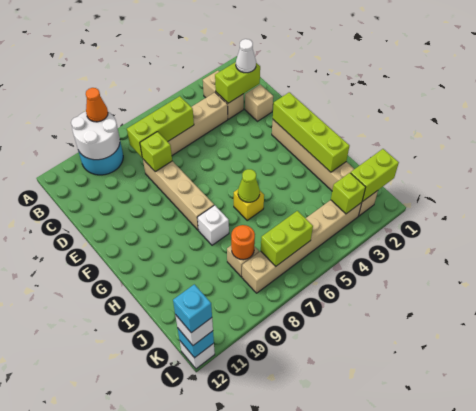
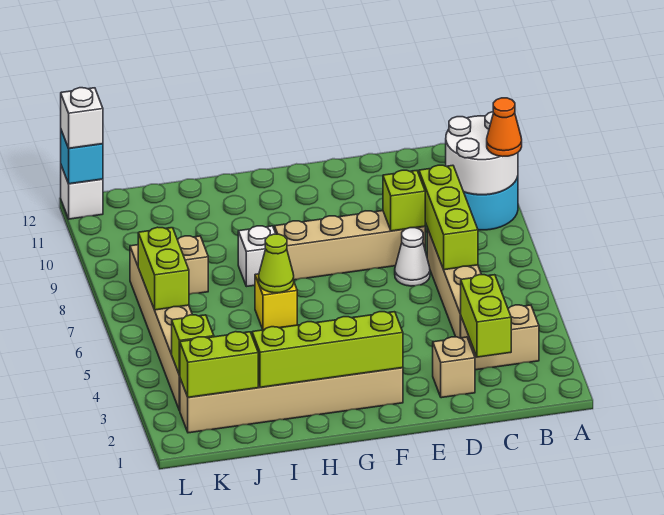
white cone C2 level 3 -> white cone D7 level 1
orange round brick J8 level 2 -> none
lime brick K1:K2 level 2 -> lime brick J2:K2 level 2
cyan brick L12 level 4 -> none

